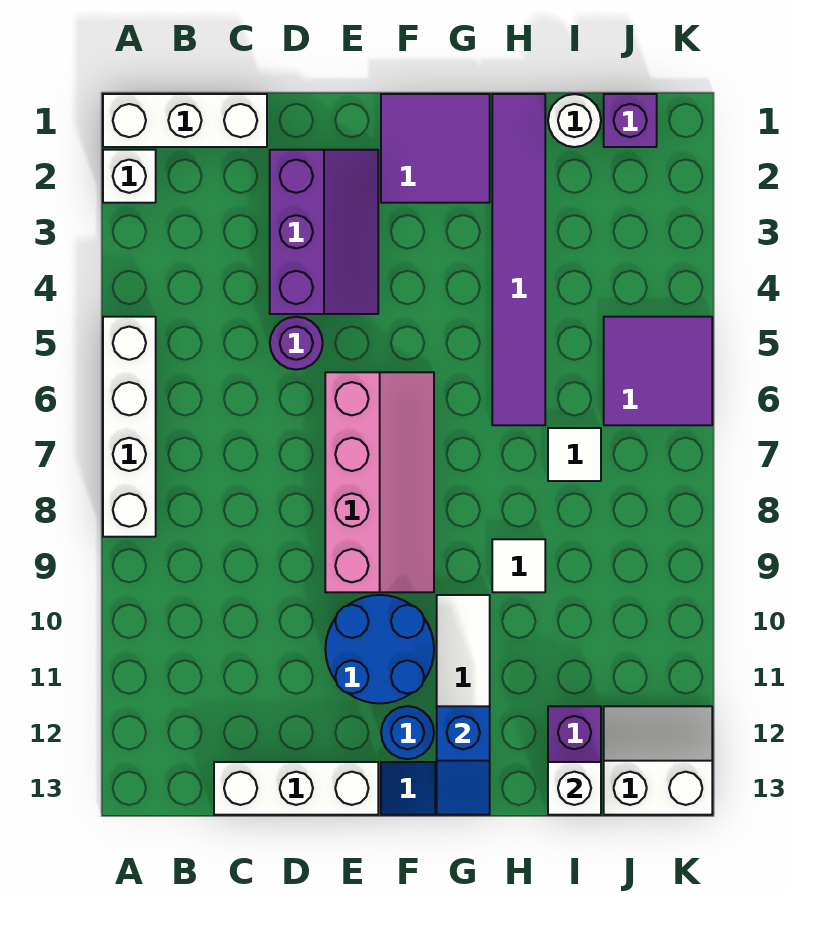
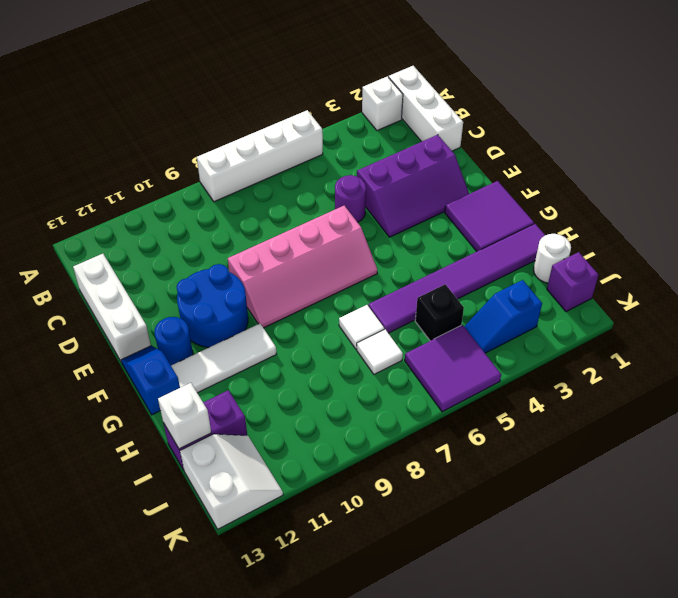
blue slope G12:G13 level 2 top 12 -> blue slope J3:J4 level 1 top 3
white tile H9 level 1 -> white tile H7 level 1
none -> black brick I5 level 1

